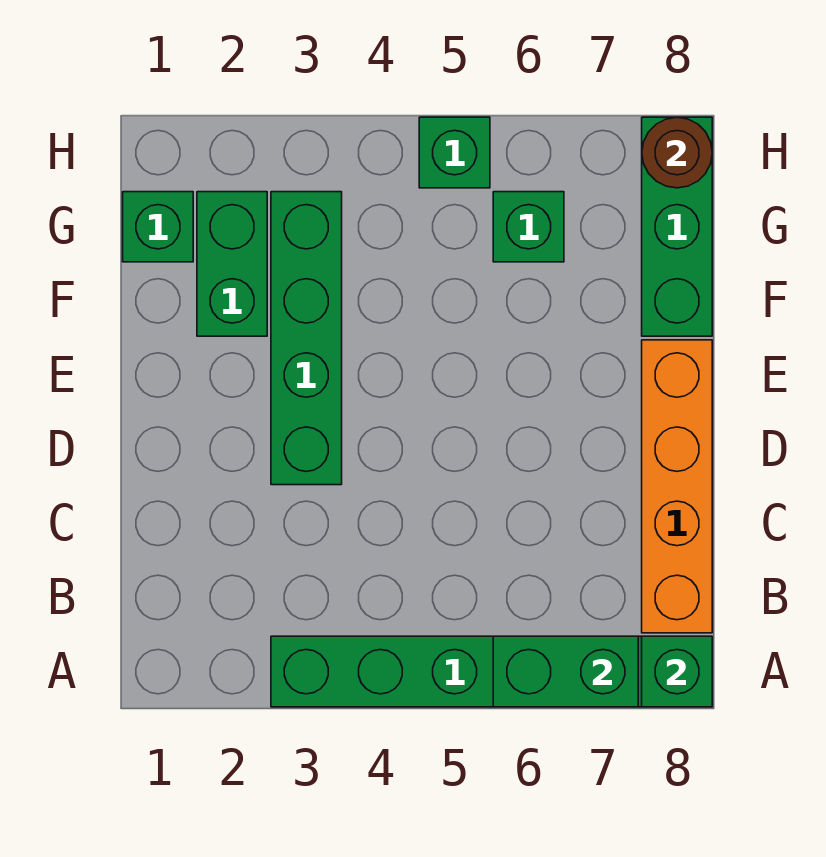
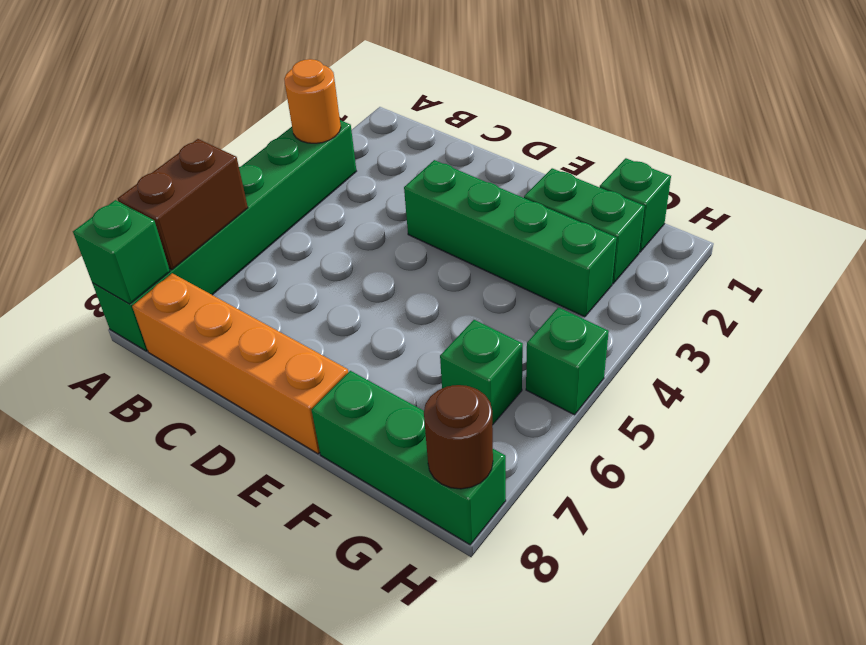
none -> orange round brick A3 level 2
green brick A6:A7 level 2 -> brown brick A6:A7 level 2

